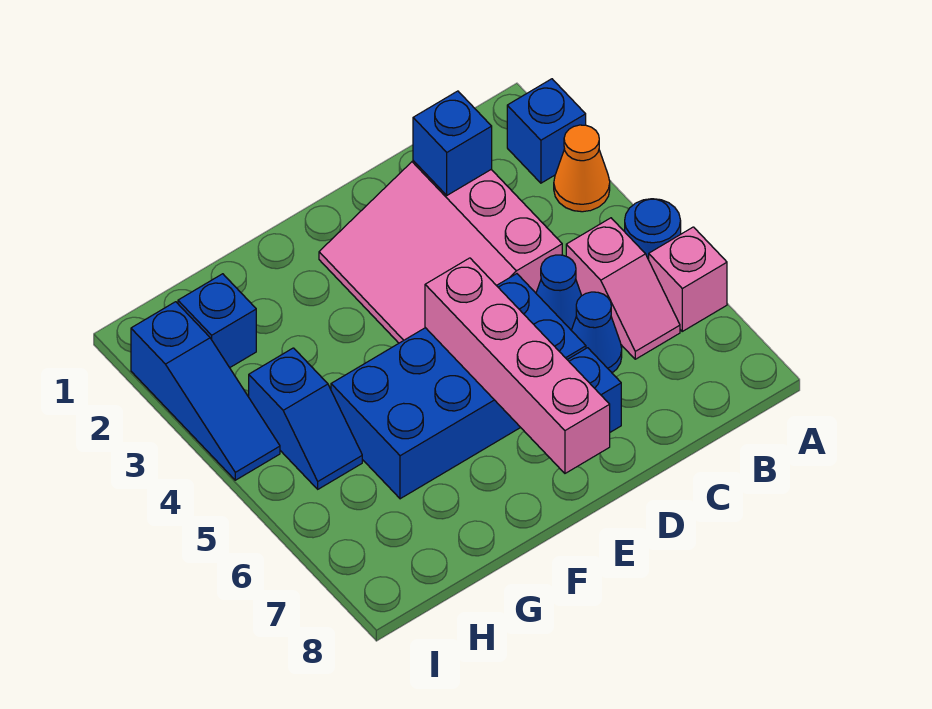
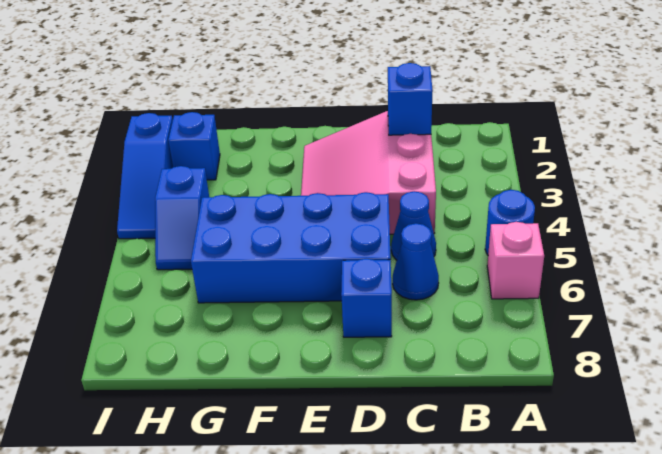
blue brick A2 level 1 -> none
orange cone A3 level 1 -> none
pink slope B5:B6 level 1 top 5 -> none
pink brick E5:E8 level 2 -> none

